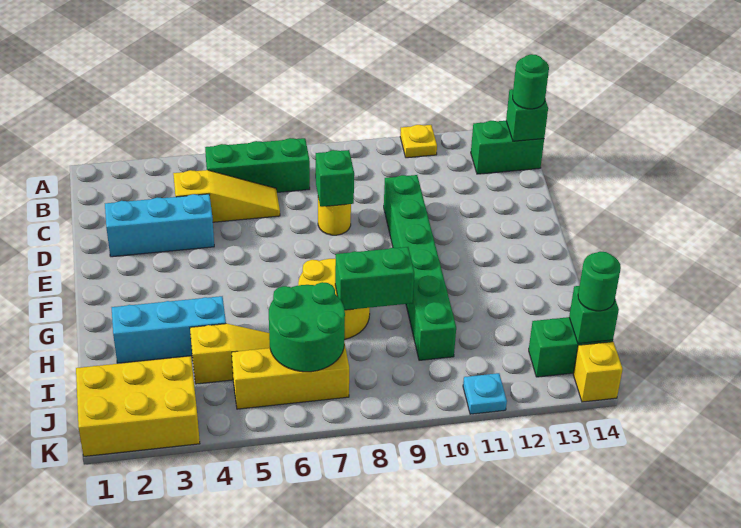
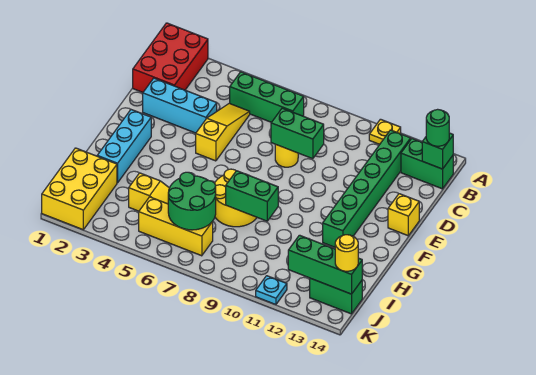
none -> red brick A1:C2 level 1
yellow slope C4:C6 level 1 top 4 -> yellow slope C5:E5 level 1 top E
green brick D8 level 2 -> green brick D8:D9 level 2
green brick D10:I10 level 1 -> green brick B12:G12 level 1
cyan brick H2:H4 level 1 -> cyan brick F2:H2 level 1
yellow brick J1:K3 level 1 -> yellow brick I1:K2 level 1
green brick J14 level 2 -> green brick J12:J14 level 2
green round brick J14 level 3 -> yellow round brick J14 level 3
yellow brick K14 level 1 -> yellow brick E14 level 1

